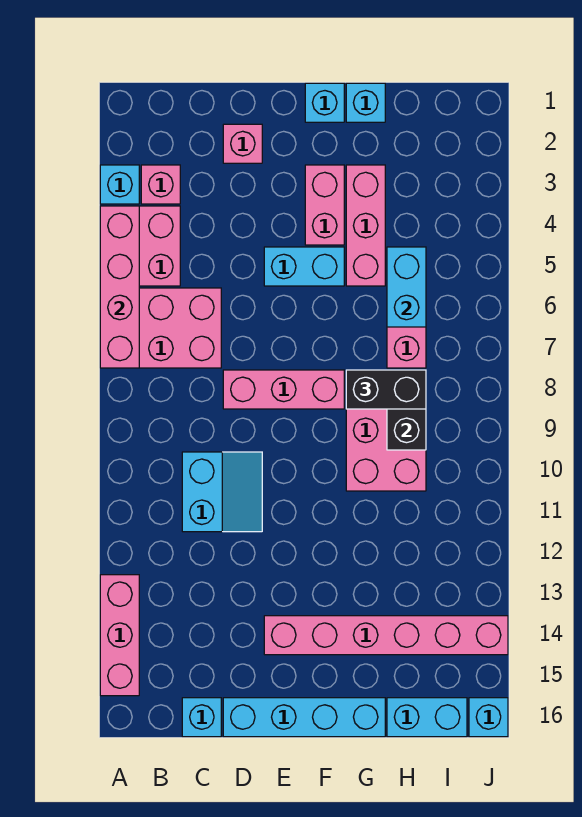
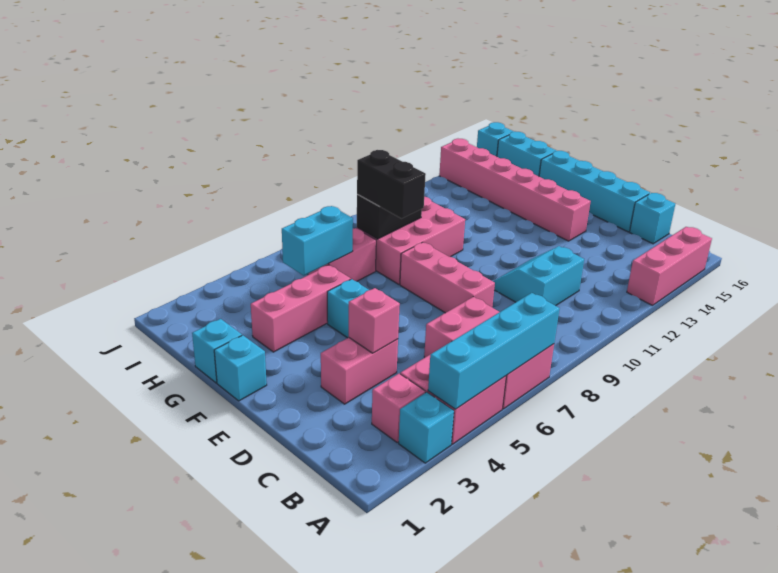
pink brick A4:A7 level 2 -> cyan brick A4:A7 level 2
pink brick D2 level 1 -> pink brick D4 level 2
pink brick F3:F4 level 1 -> pink brick D3:D4 level 1

